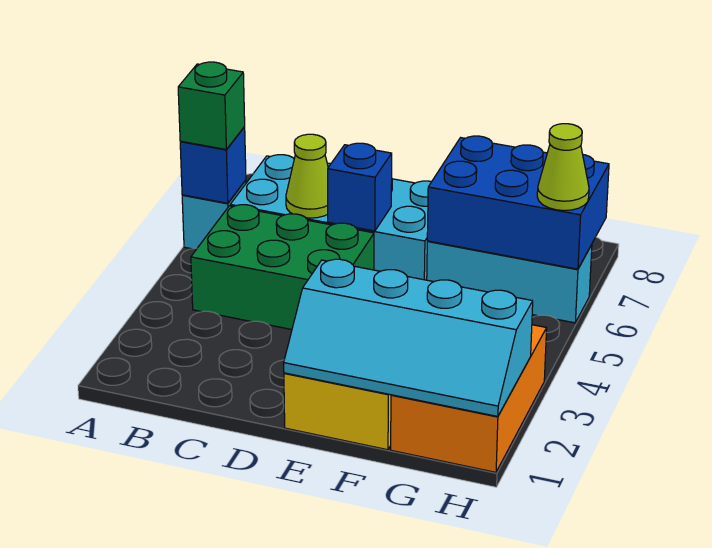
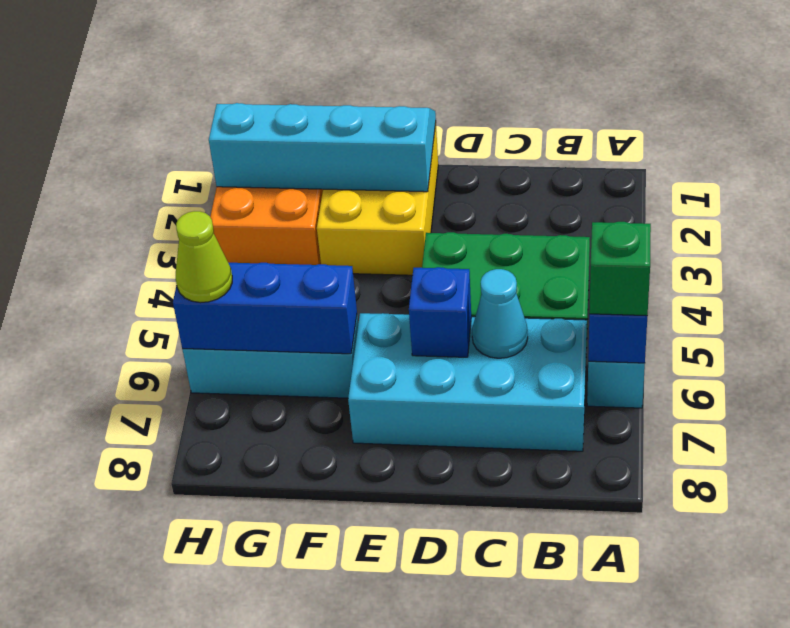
lime cone C6 level 2 -> cyan cone C6 level 2
blue brick F6:H7 level 2 -> blue brick F6:H6 level 2

